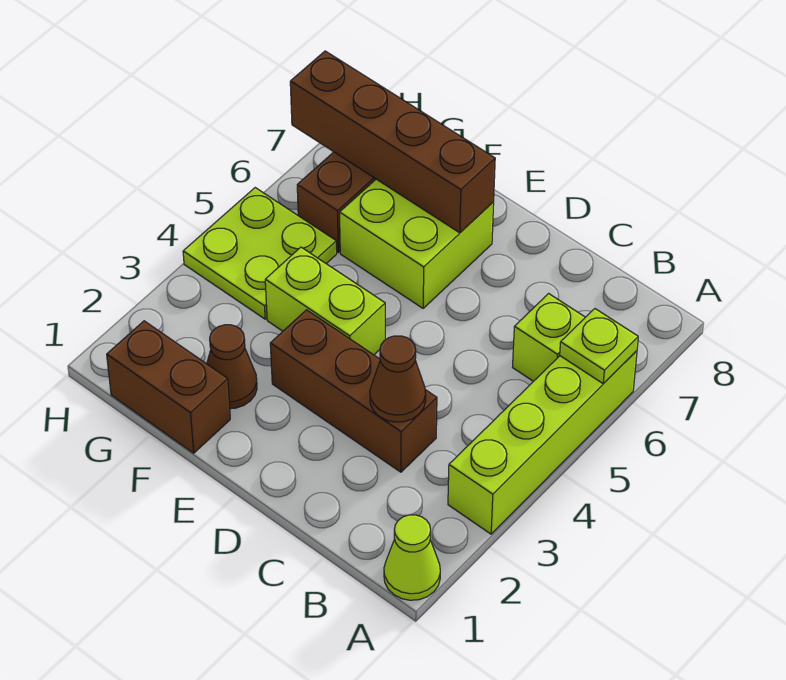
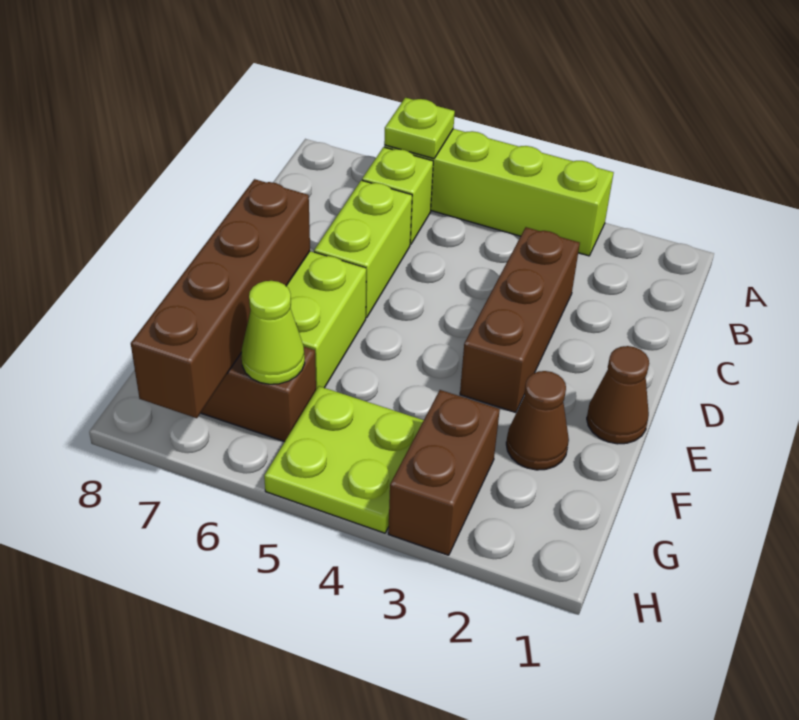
lime cone A1 level 1 -> lime cone G6 level 2
brown cone C3 level 2 -> brown cone E1 level 1
lime brick E4:F4 level 1 -> lime brick C6:D6 level 1
brown brick F1:G1 level 1 -> brown brick G3:H3 level 1

